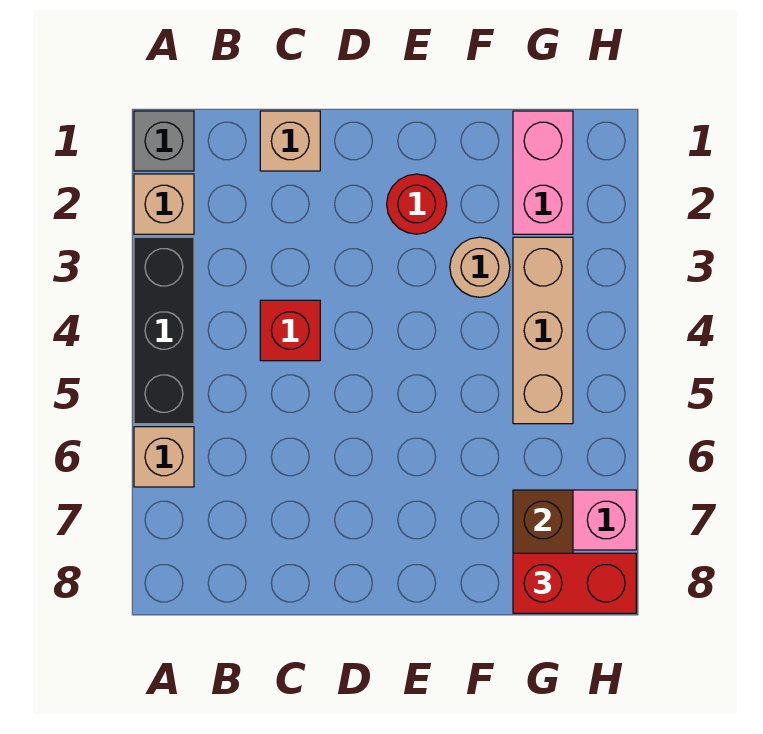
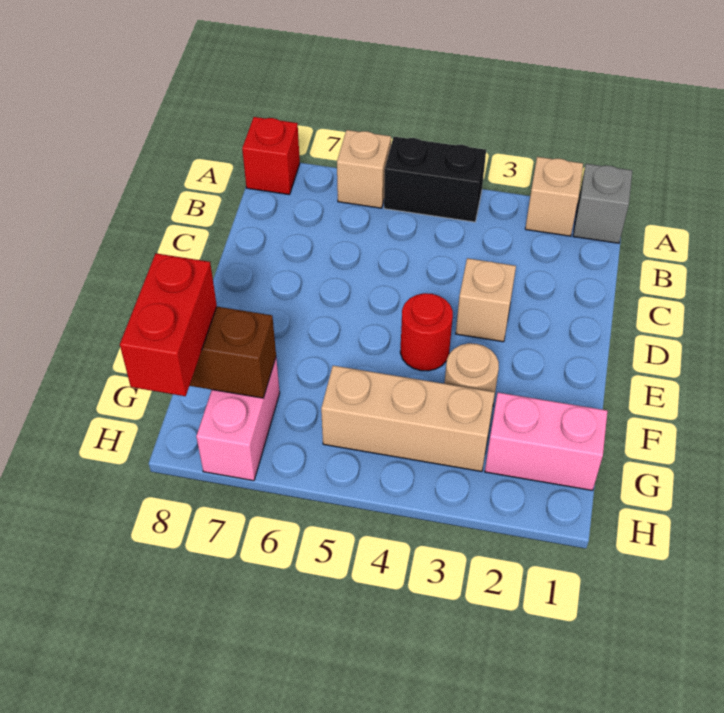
black brick A3:A5 level 1 -> black brick A4:A5 level 1
tan brick C1 level 1 -> tan brick D3 level 1
red brick C4 level 1 -> red brick A8 level 1
red round brick E2 level 1 -> red round brick E4 level 1

